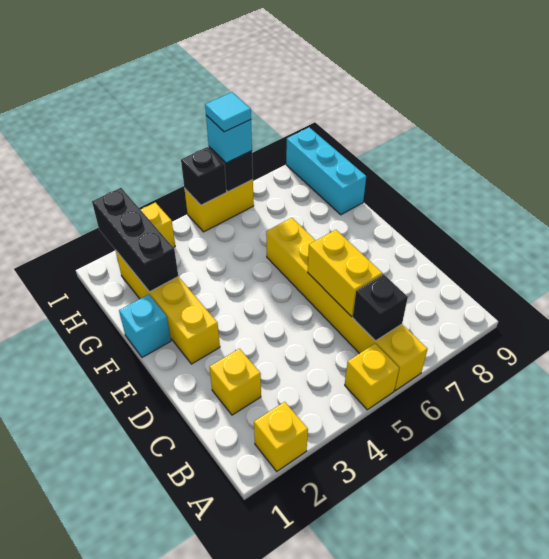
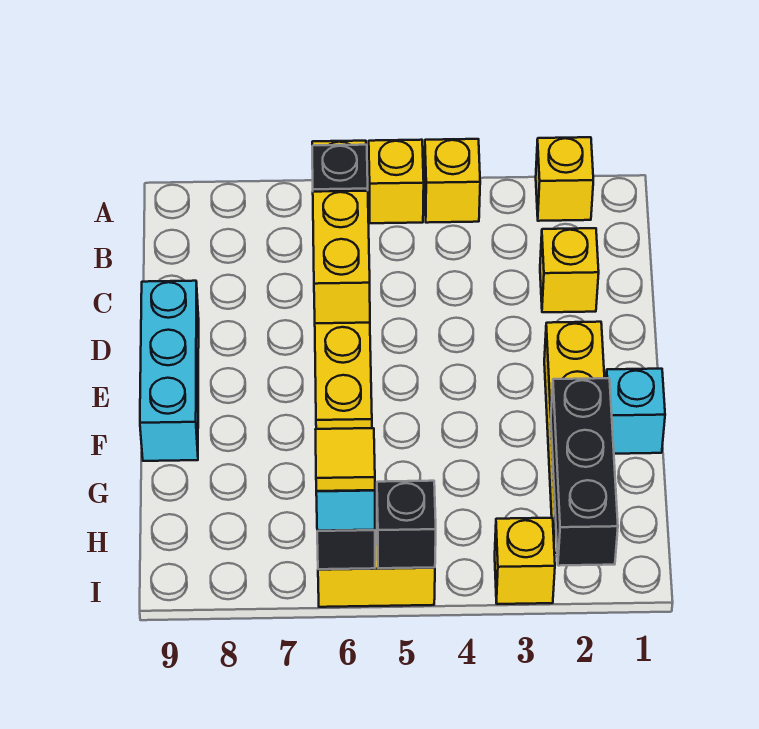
none -> yellow brick A4 level 1
cyan brick G9:I9 level 1 -> cyan brick D9:F9 level 1
cyan tile I6 level 4 -> yellow tile I6 level 4

